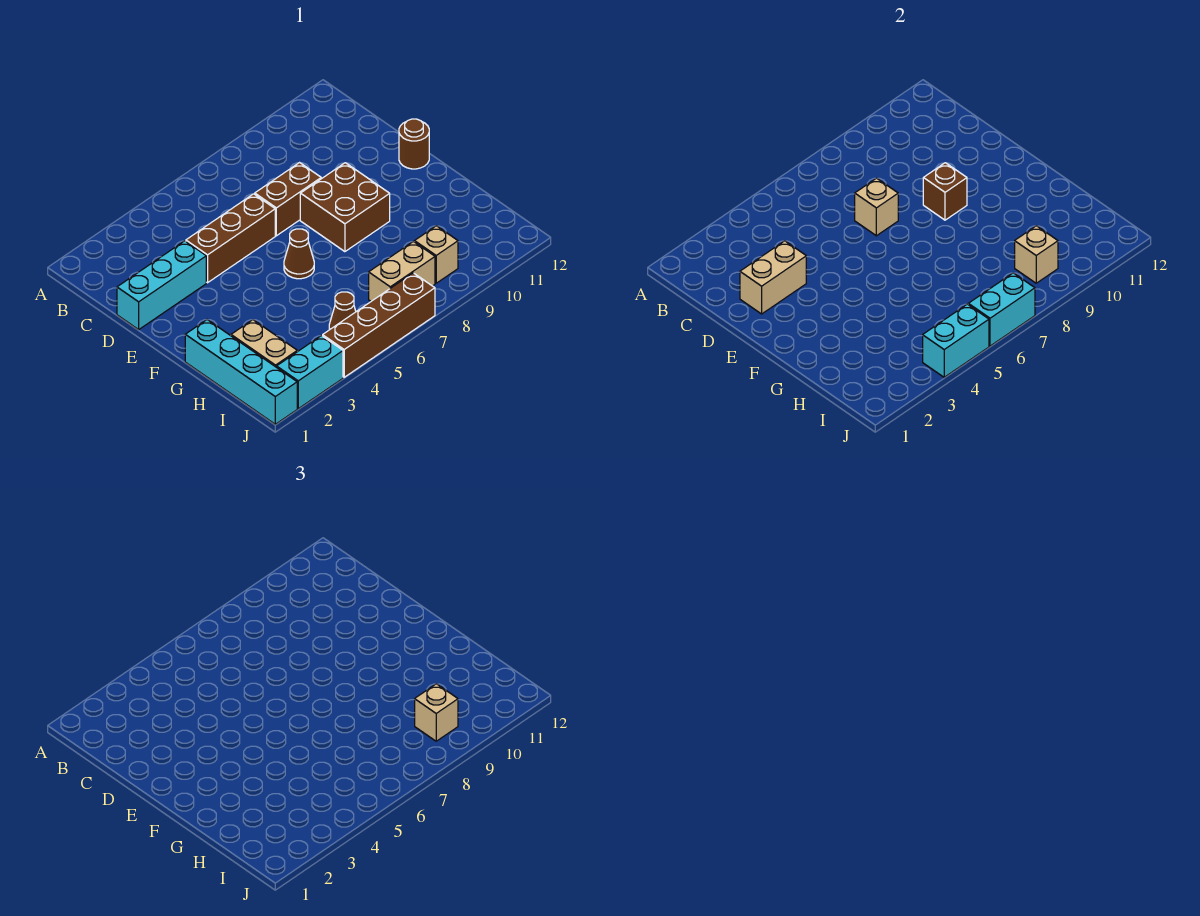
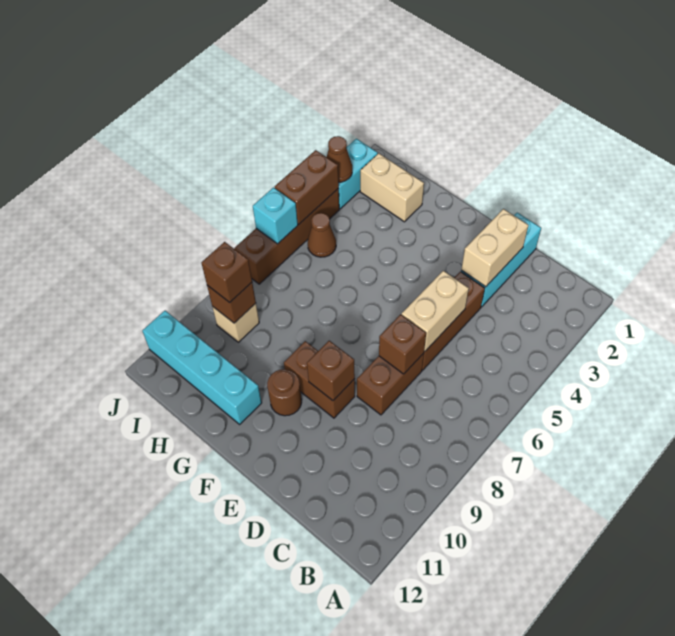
tan brick D7 level 2 -> brown brick D7 level 2
brown brick E8:F9 level 1 -> brown brick E9:F9 level 1
brown round brick E12 level 1 -> brown round brick F10 level 1
brown cone F6 level 1 -> brown cone J3 level 2
cyan brick G1:J1 level 1 -> cyan brick G11:J11 level 1
tan brick I7:I8 level 1 -> tan brick D5:D6 level 2
tan brick I9 level 2 -> brown brick I9 level 2
tan brick I9 level 3 -> brown brick I9 level 3
cyan brick J4:J5 level 2 -> brown brick J4:J5 level 2
cyan brick J6:J7 level 2 -> cyan brick J6 level 2

